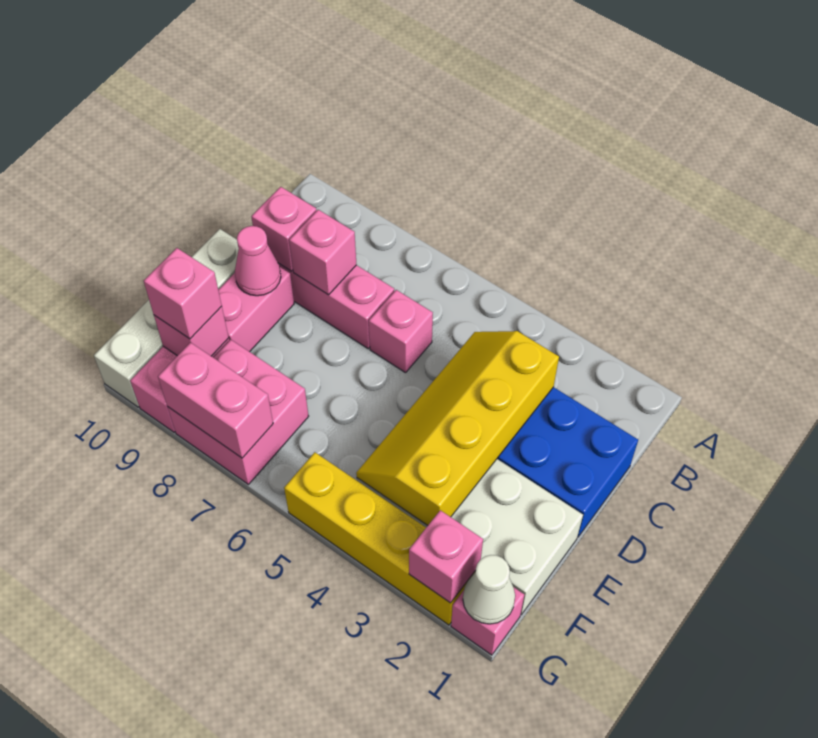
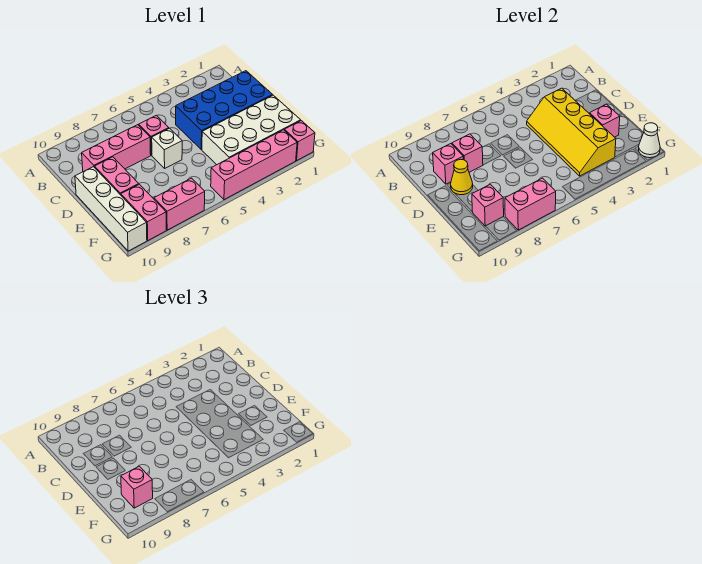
none -> white brick D6 level 1
pink cone D9 level 2 -> yellow cone D9 level 2
pink brick F7:G8 level 1 -> pink brick G7:G8 level 1
yellow brick G2:G5 level 1 -> pink brick G2:G5 level 1
pink brick G2 level 2 -> pink brick E2 level 2

